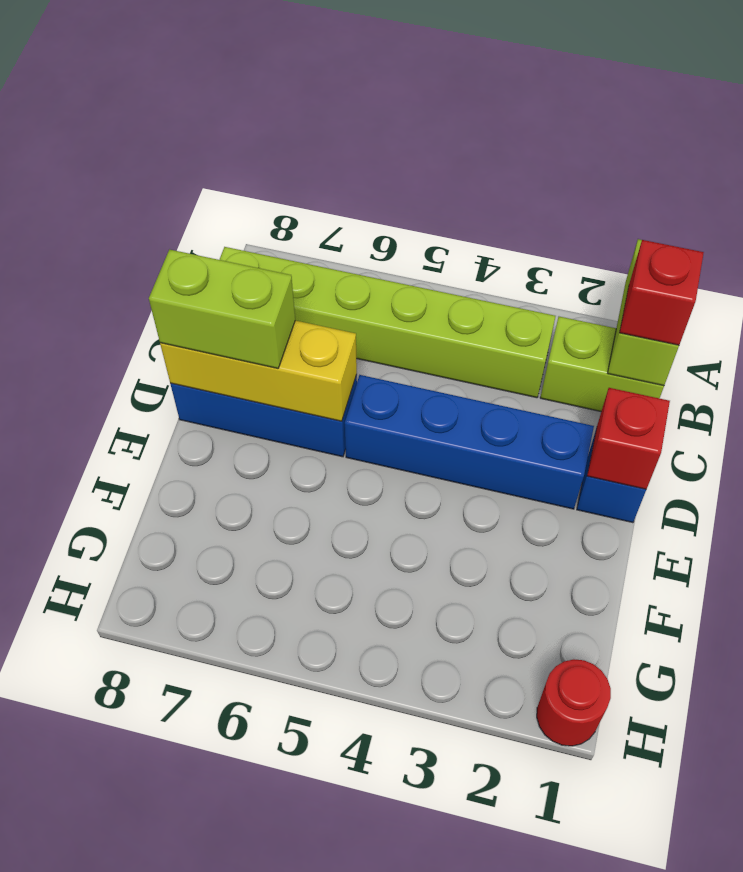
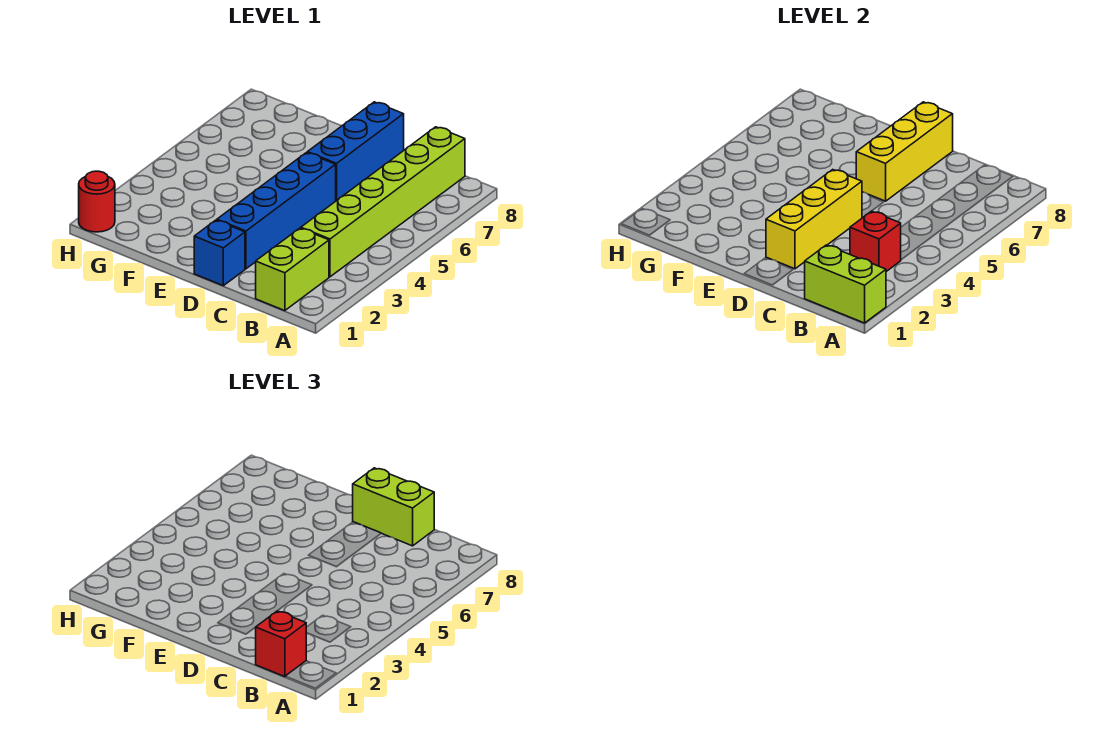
red brick D1 level 2 -> red brick B3 level 2
none -> yellow brick D2:D4 level 2
lime brick D7:D8 level 3 -> lime brick C8:D8 level 3

